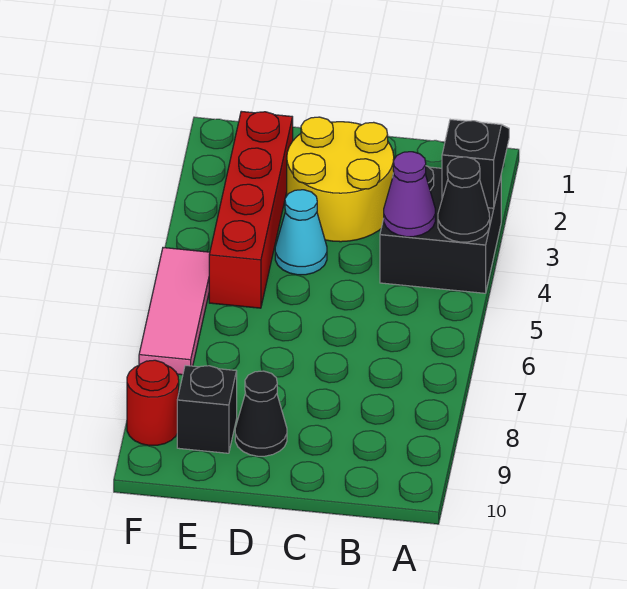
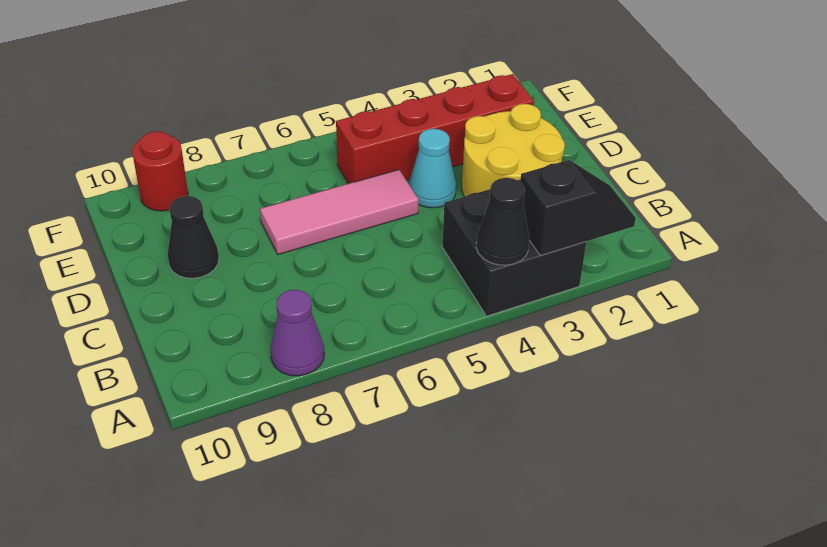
purple cone B4 level 2 -> purple cone A8 level 1
black brick E9 level 1 -> none
pink tile F5:F7 level 1 -> pink tile D5:D7 level 1

